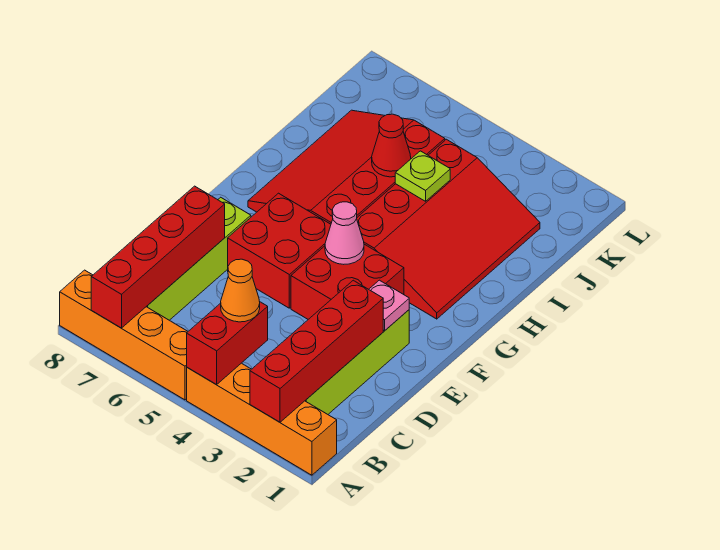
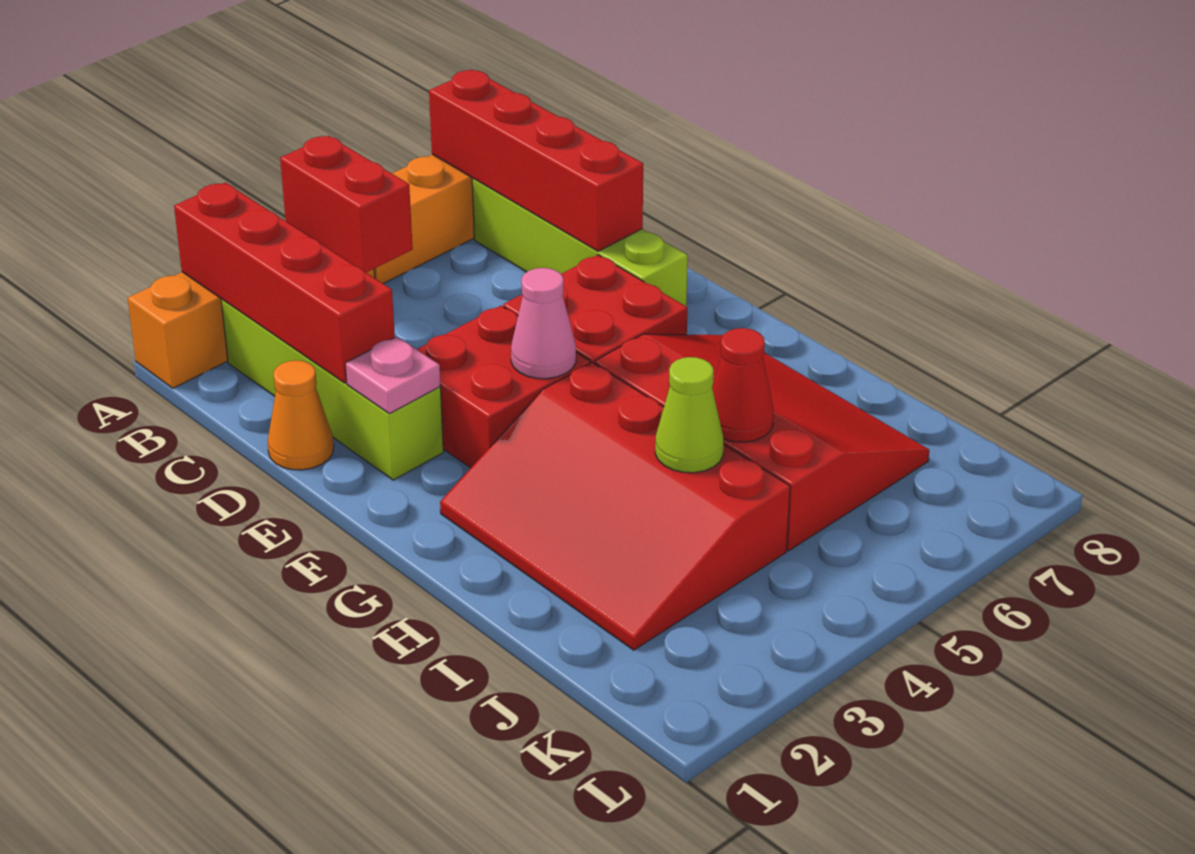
orange cone B4 level 3 -> orange cone D1 level 1
lime plate I4 level 2 -> lime cone I4 level 2

